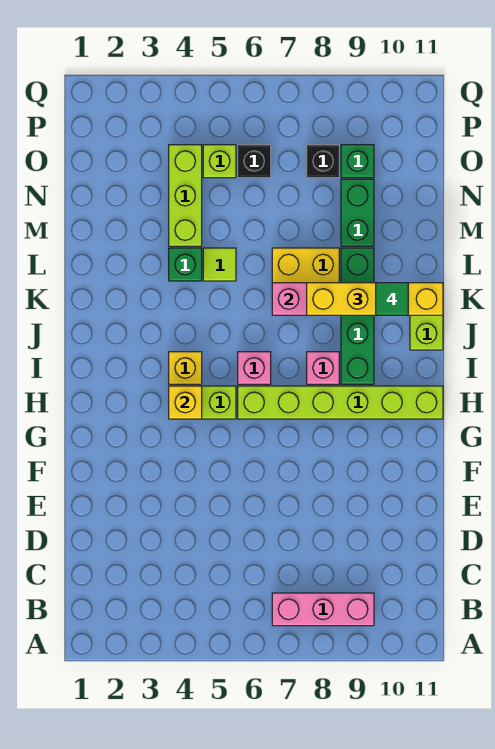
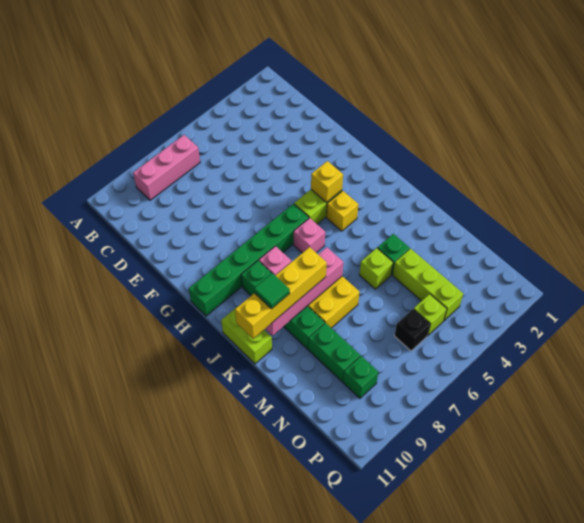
lime brick H6:H11 level 1 -> green brick H6:H11 level 1
lime tile L5 level 1 -> lime brick L5 level 1
black brick O8 level 1 -> none

